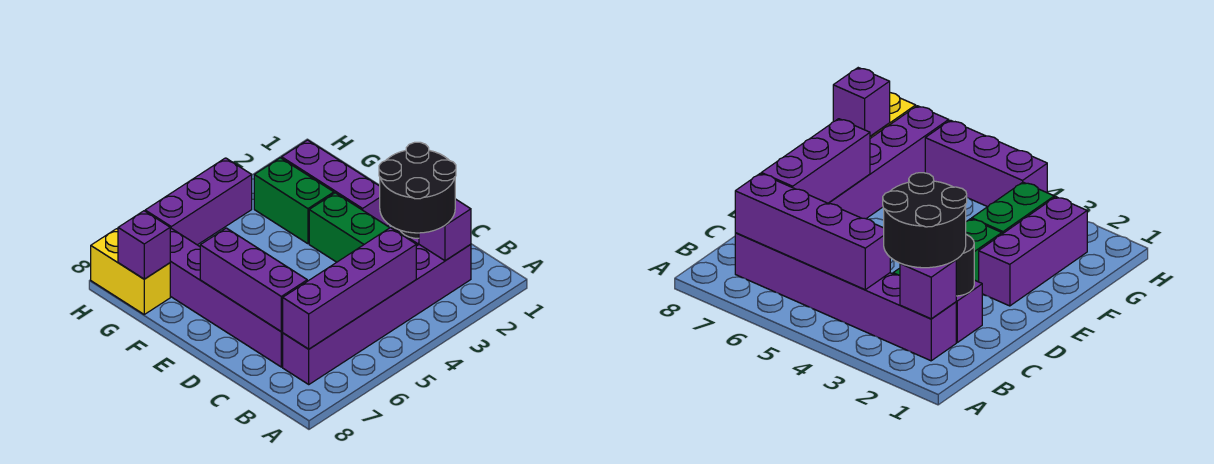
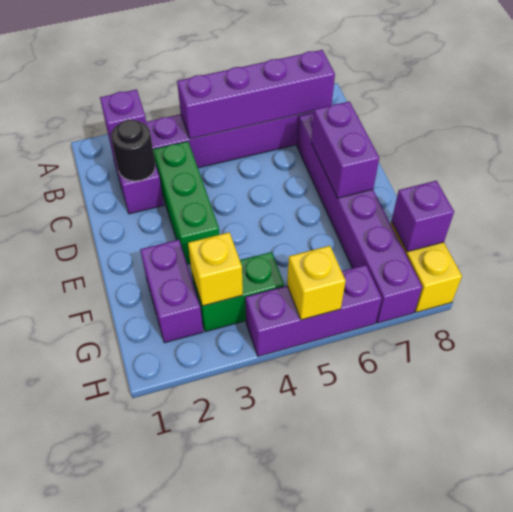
black round brick B2:C3 level 3 -> none
purple brick C7:E7 level 2 -> purple brick D7:E7 level 2
purple brick E2:G2 level 1 -> purple brick F2:G2 level 1
green brick F3:G3 level 1 -> green brick G3:G4 level 1
none -> yellow brick G3 level 2
none -> yellow brick H5 level 2

